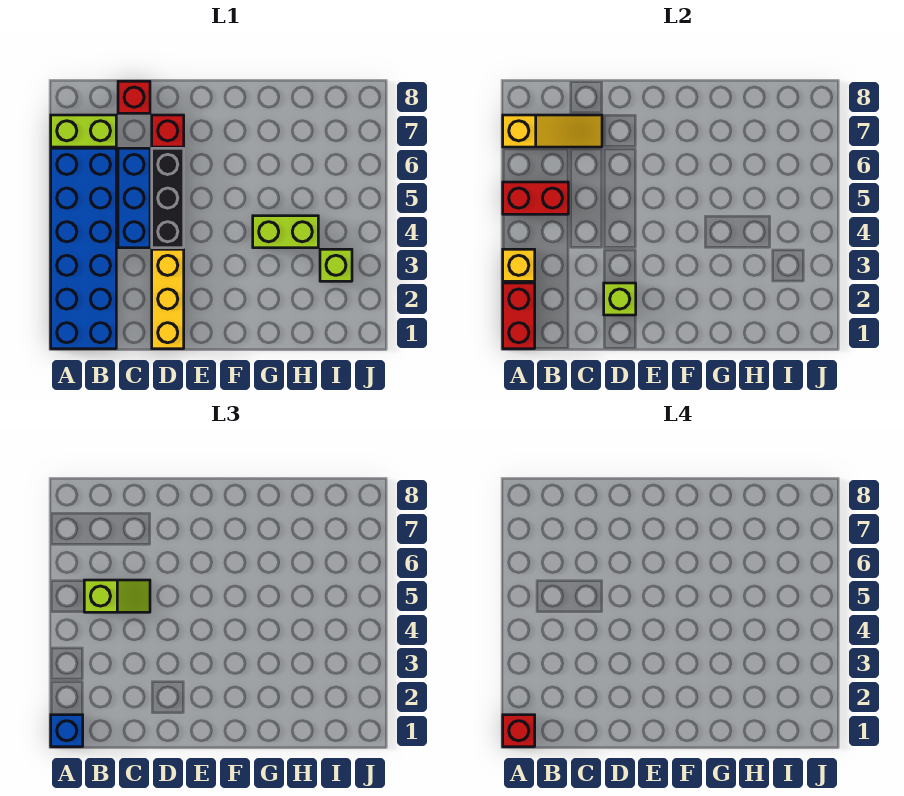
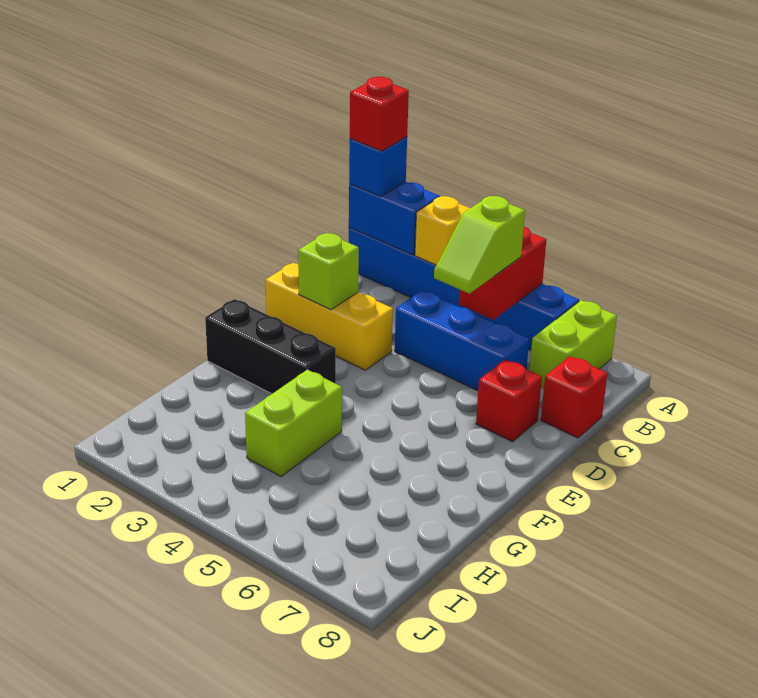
blue brick A1:B6 level 1 -> blue brick A1:A6 level 1
red brick A1:A2 level 2 -> blue brick A1:A2 level 2
yellow slope A7:C7 level 2 top A -> none
black brick D4:D6 level 1 -> black brick F1:F3 level 1
lime brick I3 level 1 -> none

